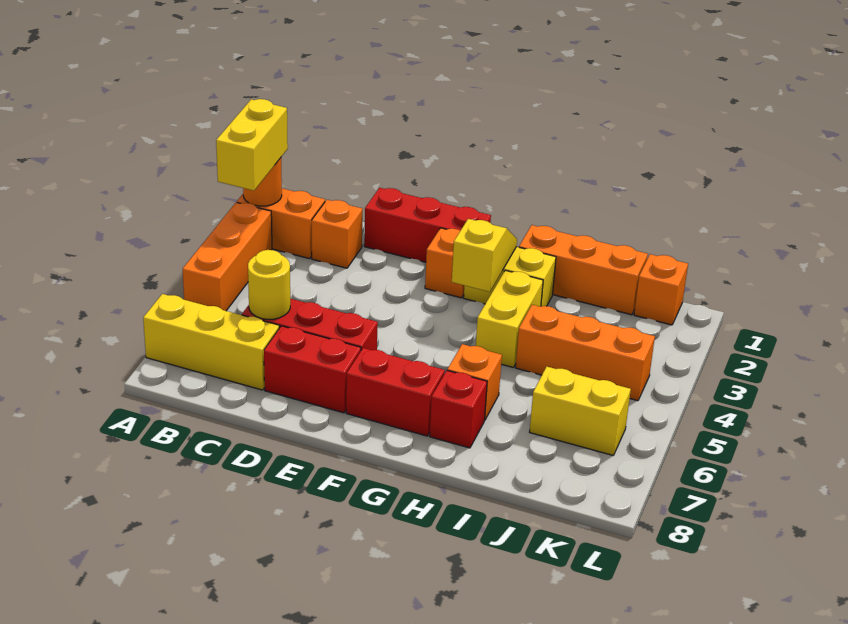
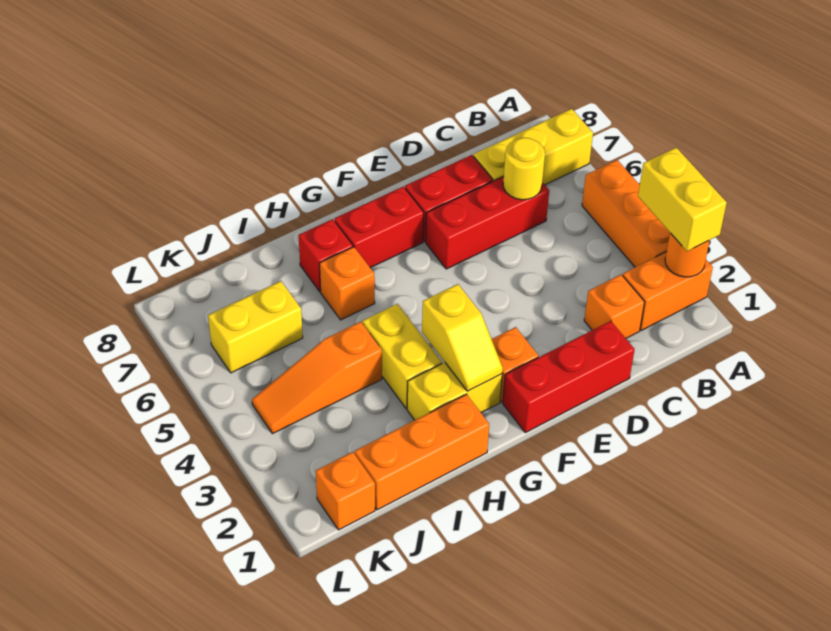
orange brick I4:K4 level 1 -> orange slope I4:K4 level 1 top I

